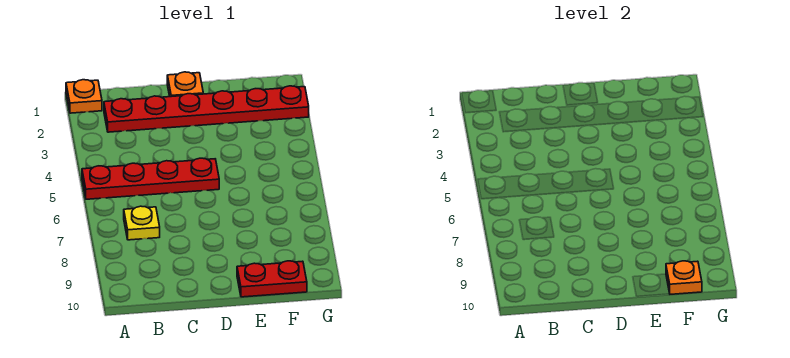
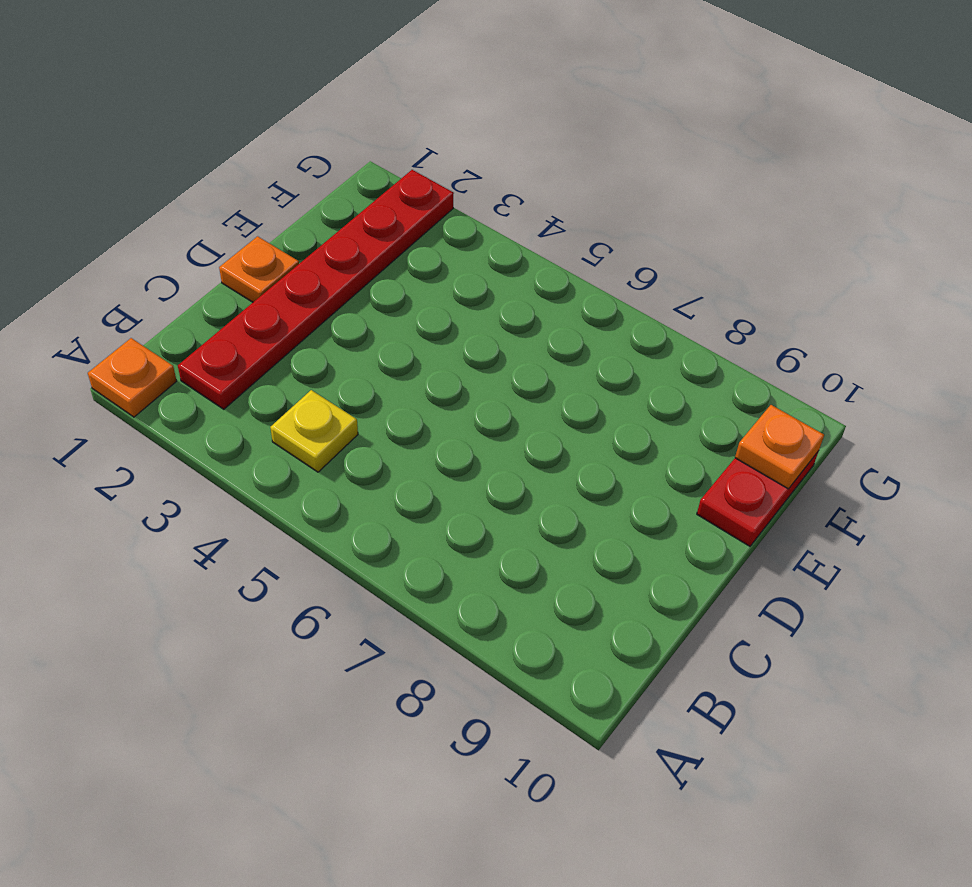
red plate A5:D5 level 1 -> none
yellow plate B7 level 1 -> yellow plate B4 level 1

